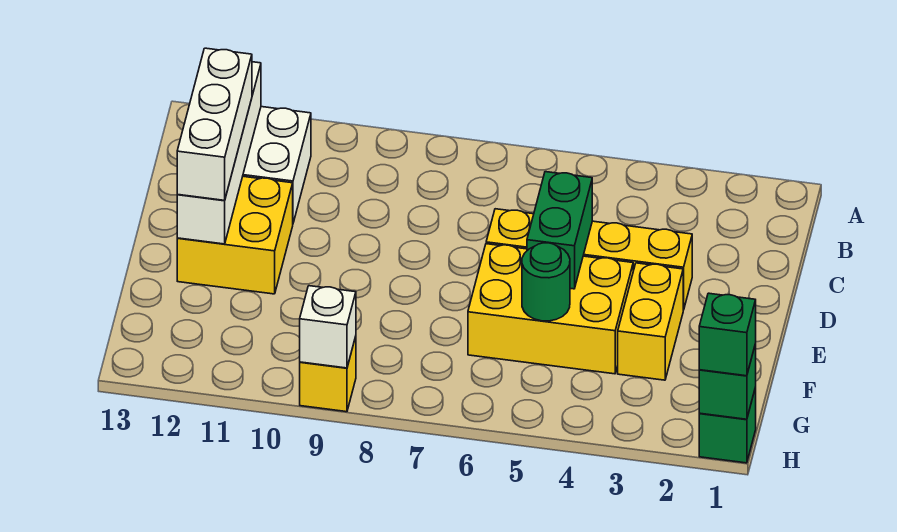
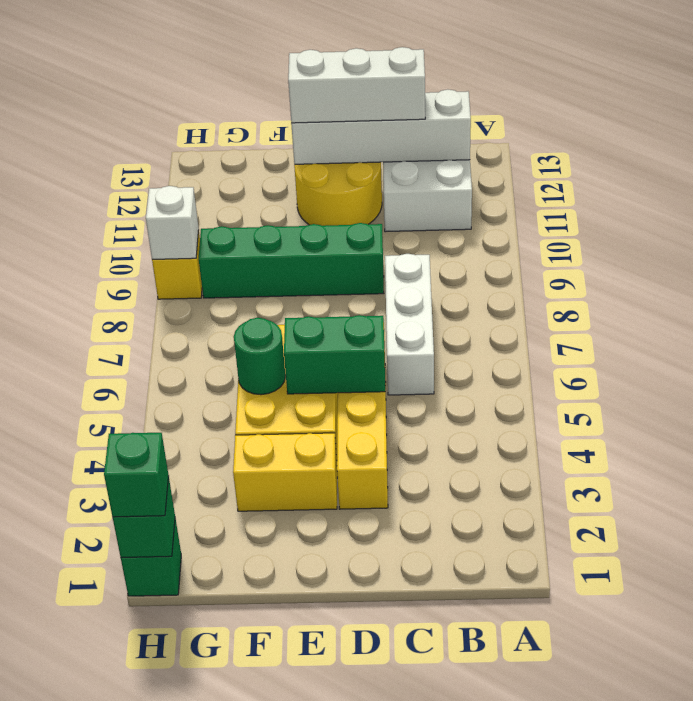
none -> white brick C6:C8 level 1
none -> green brick D9:G9 level 1
yellow brick D11:E12 level 1 -> yellow round brick D11:E12 level 1

